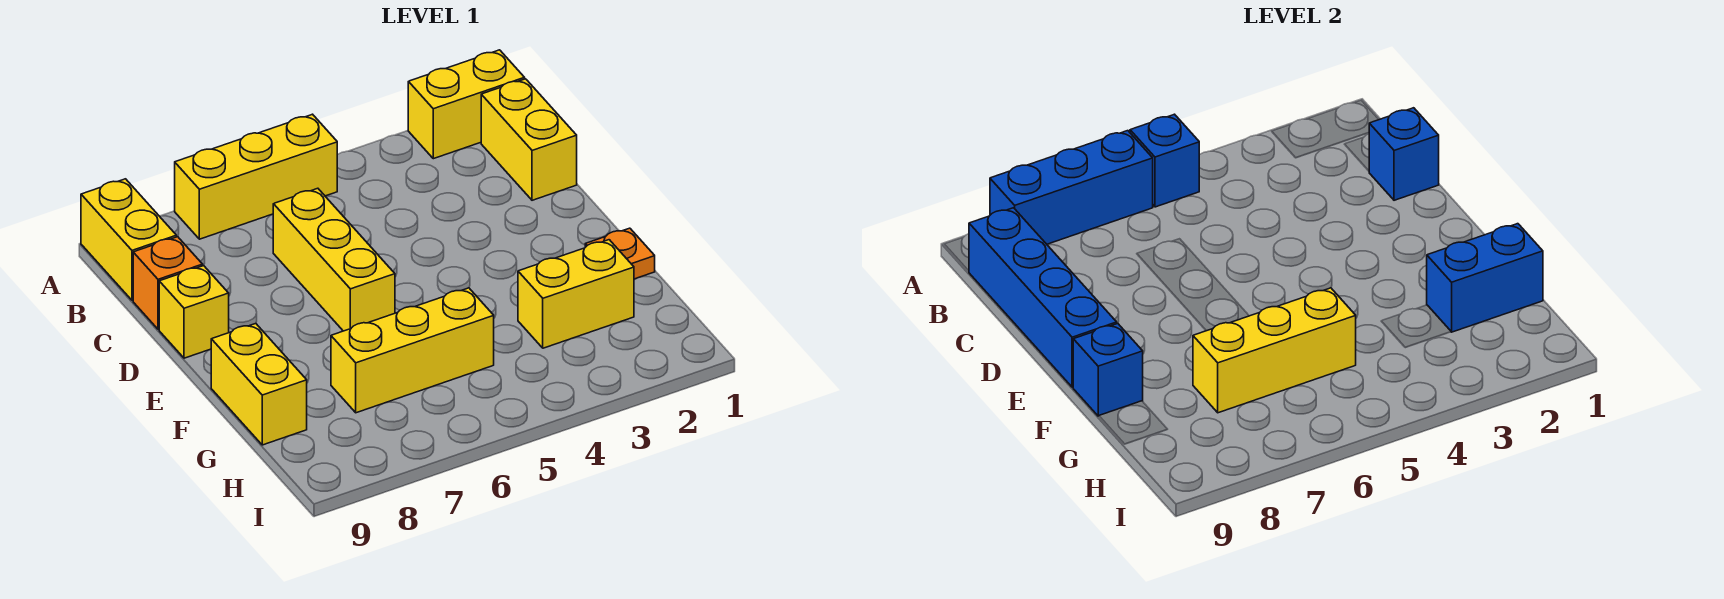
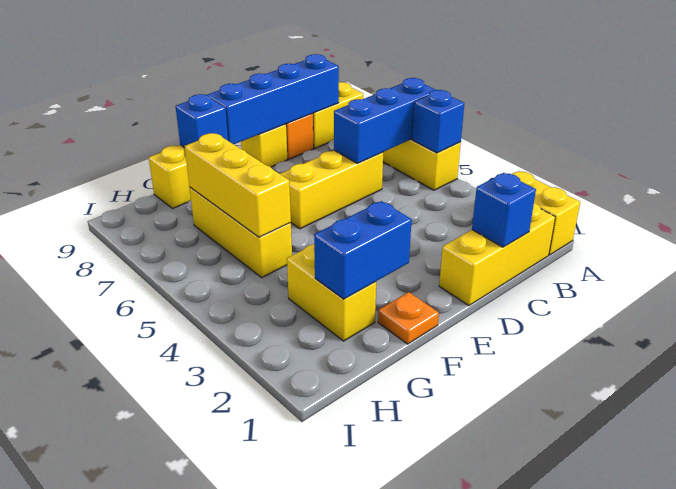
blue brick A6:A8 level 2 -> blue brick A6:C6 level 2
yellow brick B1:C1 level 1 -> yellow brick B1:D1 level 1
blue brick G1:G2 level 2 -> blue brick F2:G2 level 2

